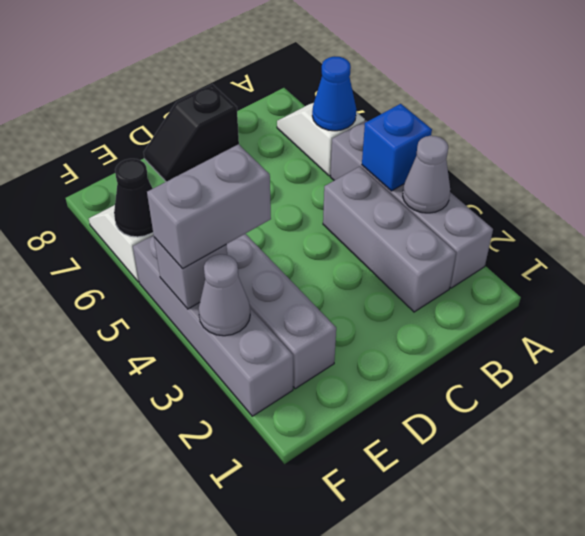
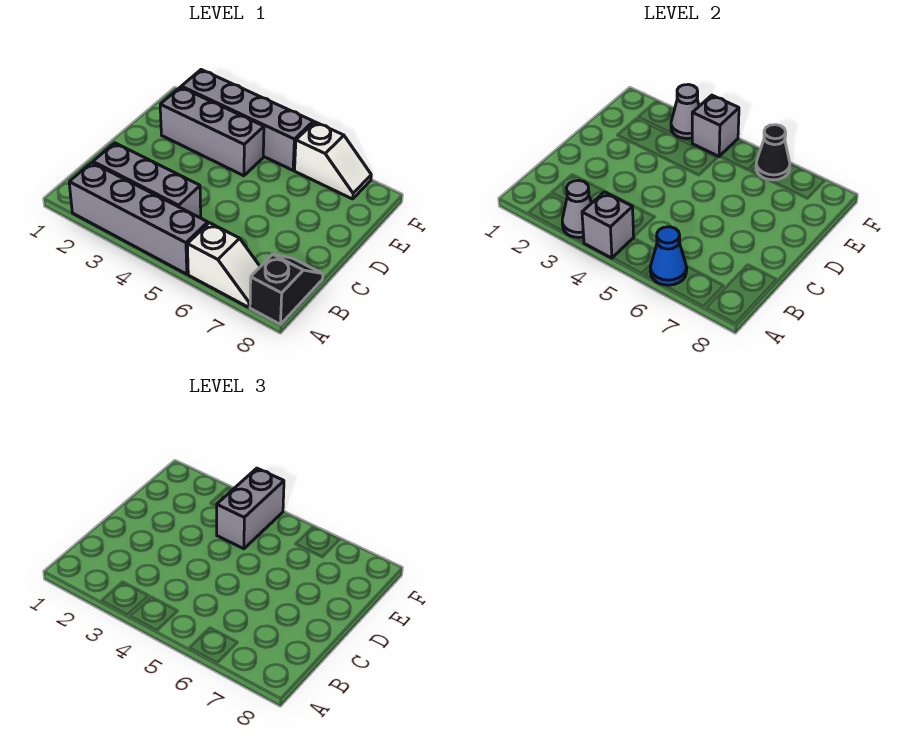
blue brick A4 level 2 -> grey brick A4 level 2
black slope C8:D8 level 1 top C -> black slope A8:B8 level 1 top A

